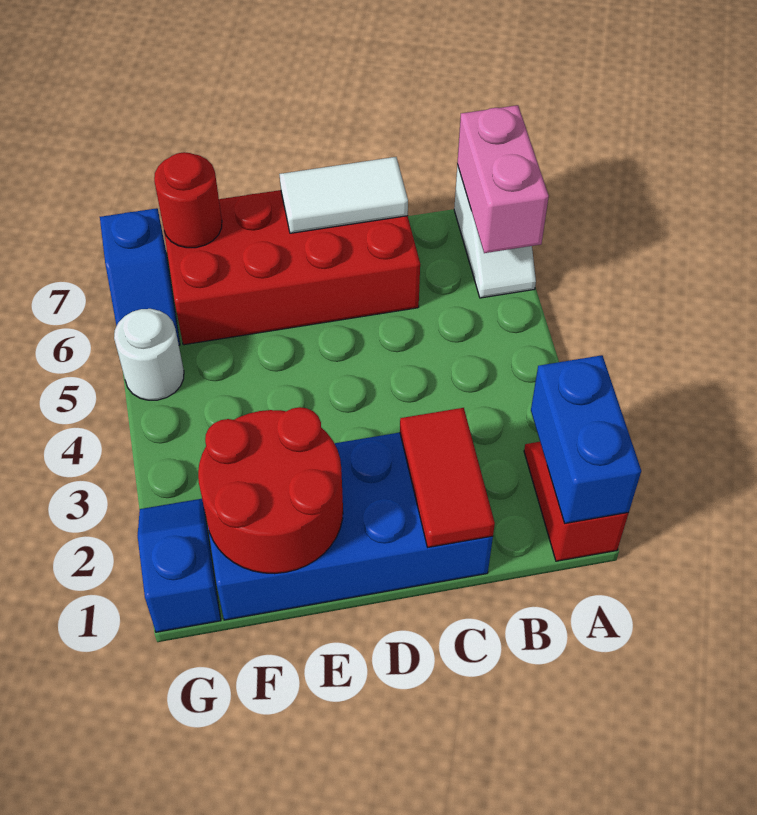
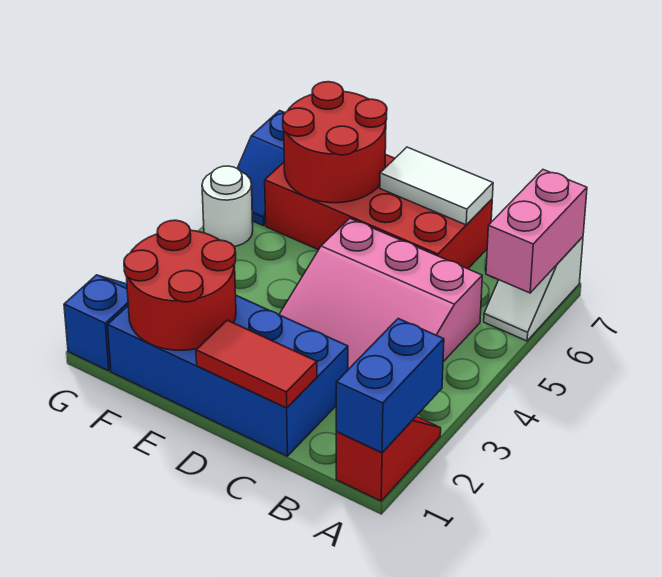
none -> pink slope B3:D5 level 1 top 5
red tile C1:C2 level 2 -> red tile C1:D1 level 2
red round brick F7 level 2 -> red round brick E6:F7 level 2

